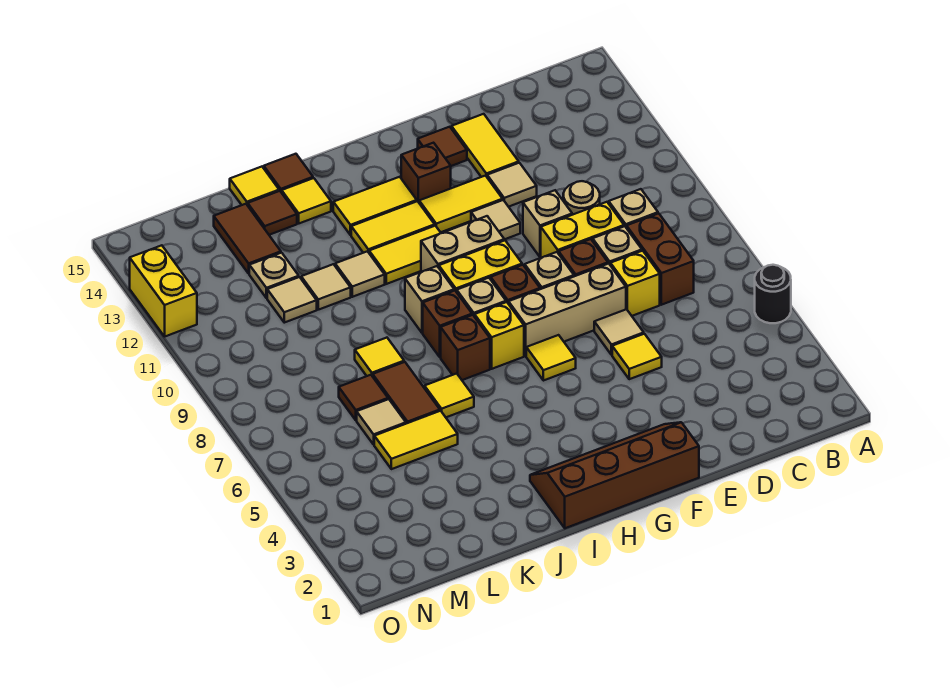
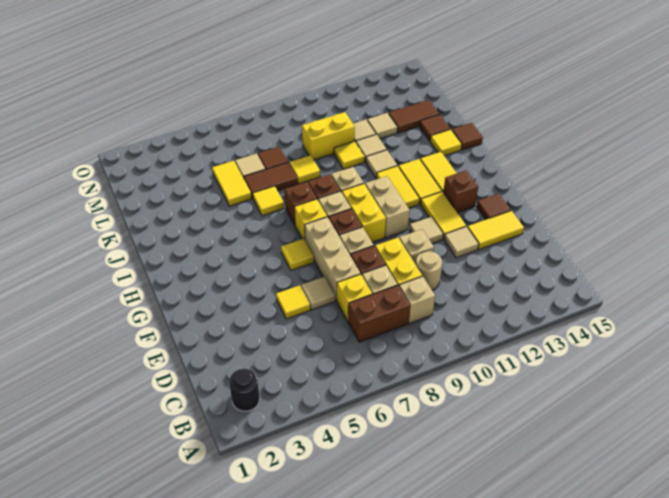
black round brick A5 level 1 -> black round brick B2 level 1
brown slope F1:I2 level 1 top 1 -> none
yellow tile K15 level 1 -> yellow tile K10 level 1
tan plate L12 level 1 -> tan tile L12 level 1
yellow brick O12:O13 level 1 -> yellow brick L9:L10 level 1

